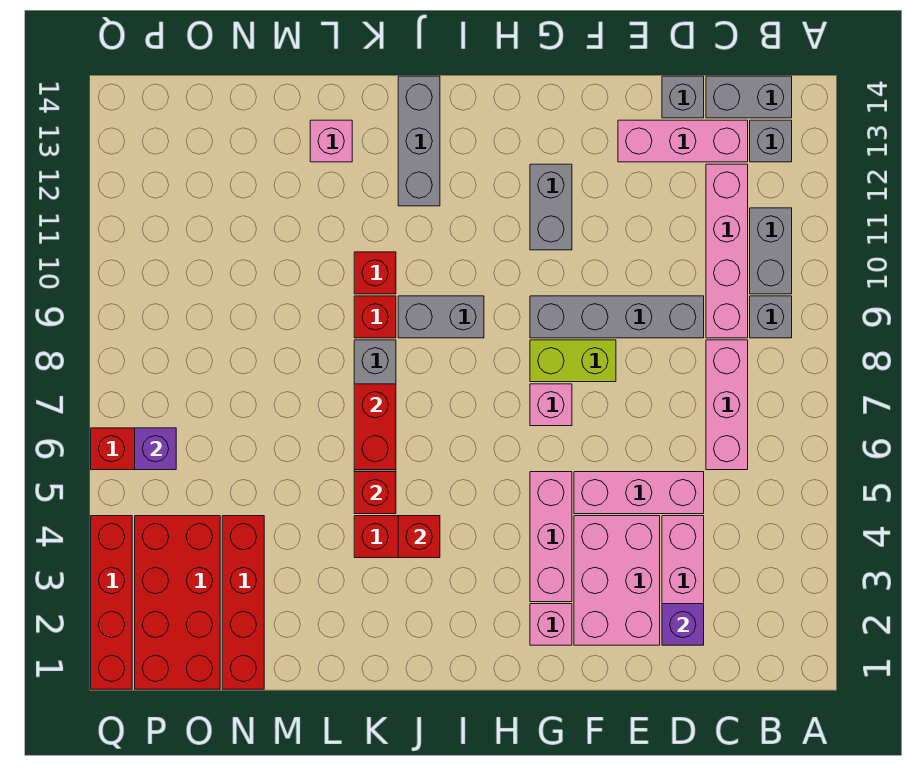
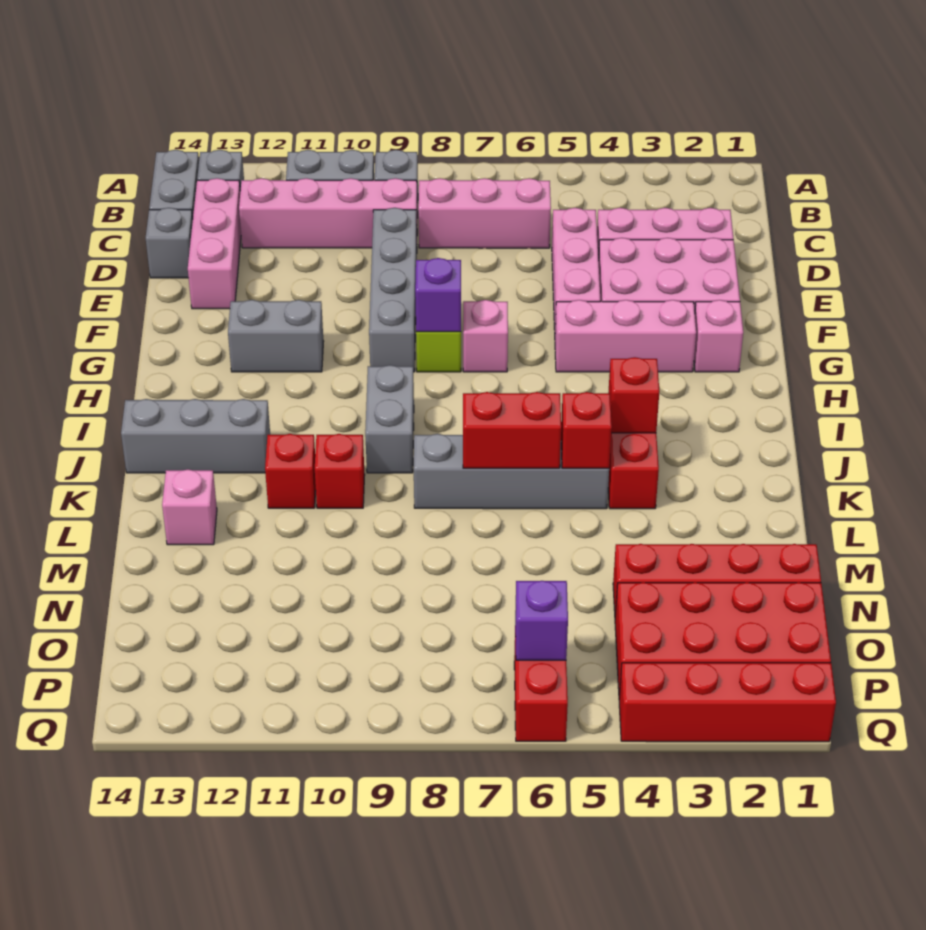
purple brick D2 level 2 -> purple brick G8 level 2
red brick K9 level 1 -> red brick K11 level 1

